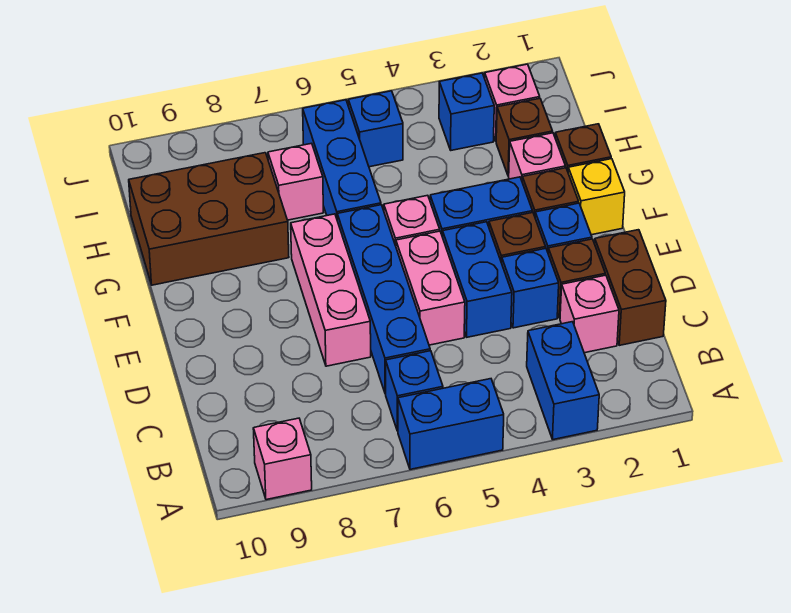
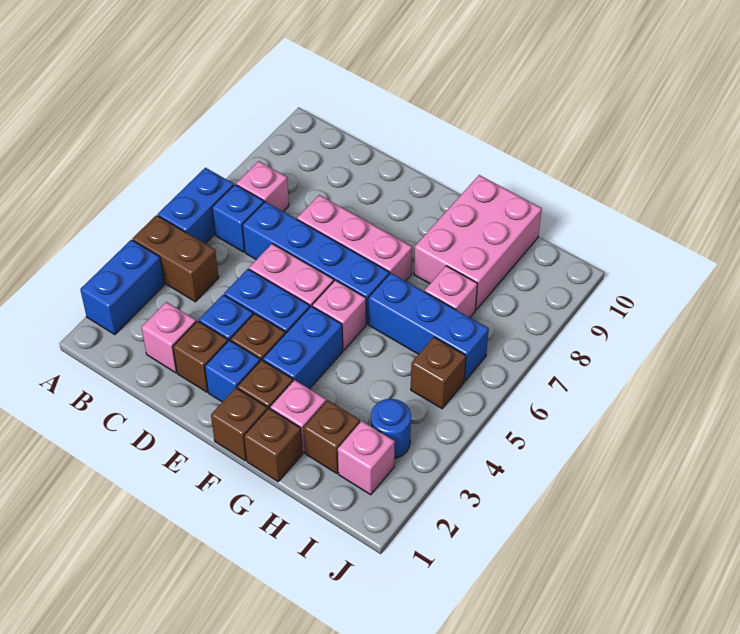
blue brick A3:B3 level 1 -> blue brick A2:A3 level 1
pink brick A9 level 1 -> pink brick B7 level 1
brown brick C1:D1 level 1 -> brown brick A4:B4 level 1
yellow brick F1 level 1 -> brown brick F1 level 1
brown brick G8:H10 level 1 -> pink brick G8:H10 level 1
blue brick I3 level 1 -> blue round brick I3 level 1
blue brick I5 level 1 -> brown brick I5 level 1

